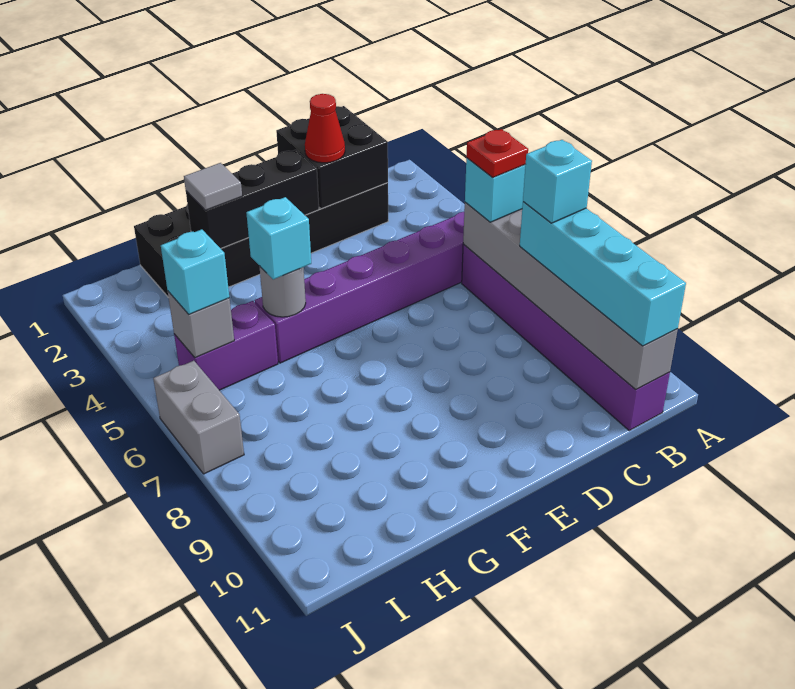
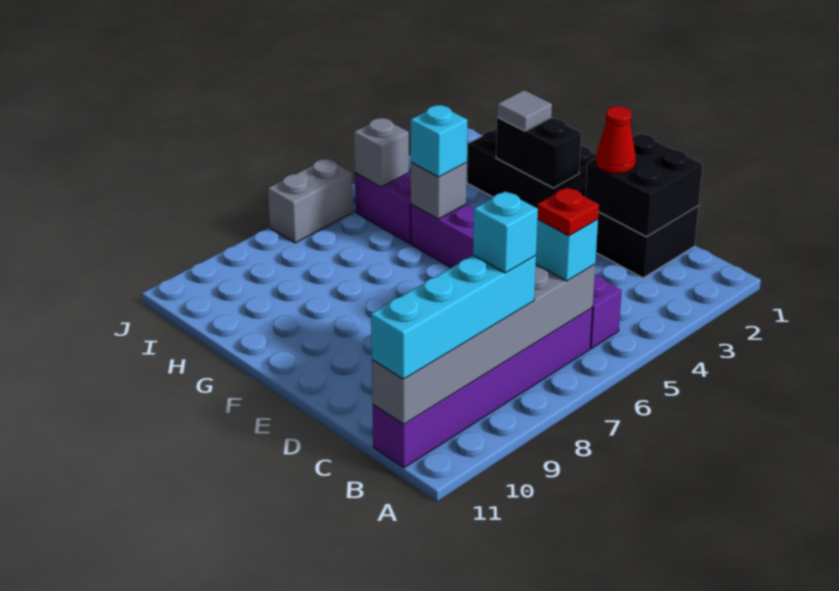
black brick E2:G2 level 2 -> black brick F2:G2 level 2
grey round brick G5 level 2 -> grey brick G5 level 2
cyan brick I5 level 3 -> none

